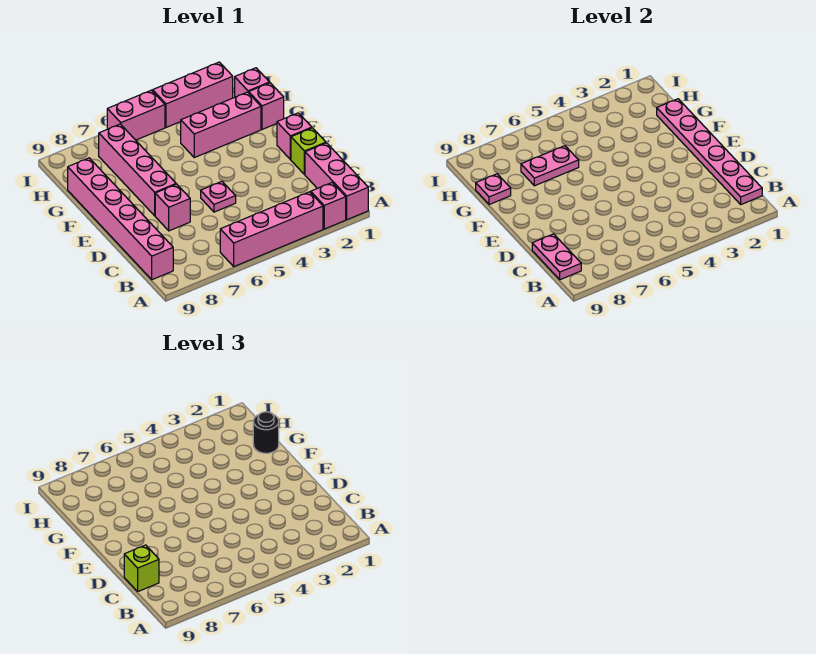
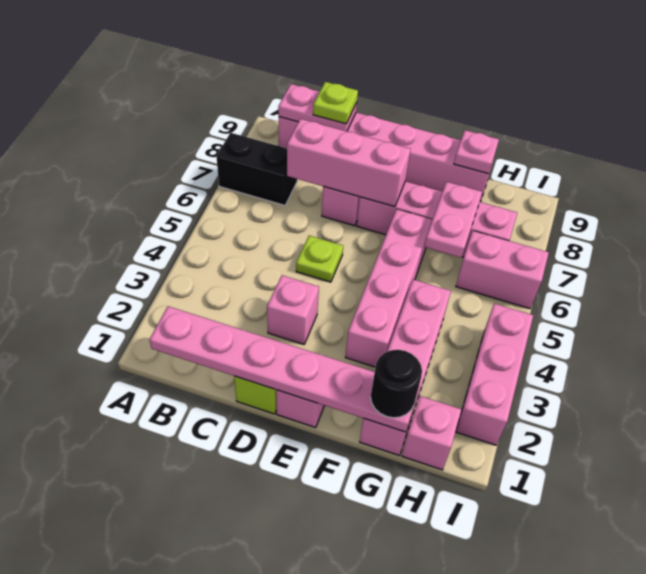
pink brick A1:C1 level 1 -> pink brick C7:E7 level 2
pink brick A2 level 1 -> pink brick D3 level 1
pink brick A3:A6 level 1 -> pink brick F3:F6 level 1
none -> black brick A7:B7 level 1
lime brick C9 level 3 -> lime plate C9 level 3
pink plate D5 level 1 -> lime plate D5 level 1
pink brick I5:I6 level 1 -> pink brick H6:I6 level 1

